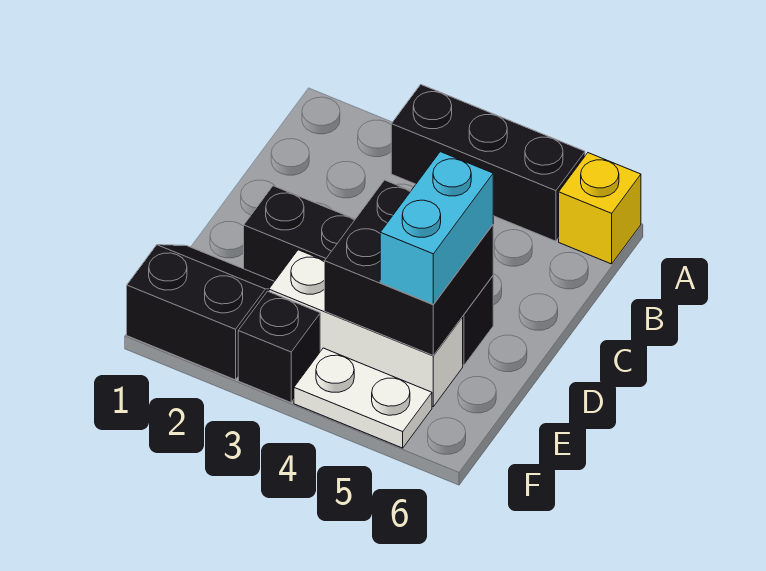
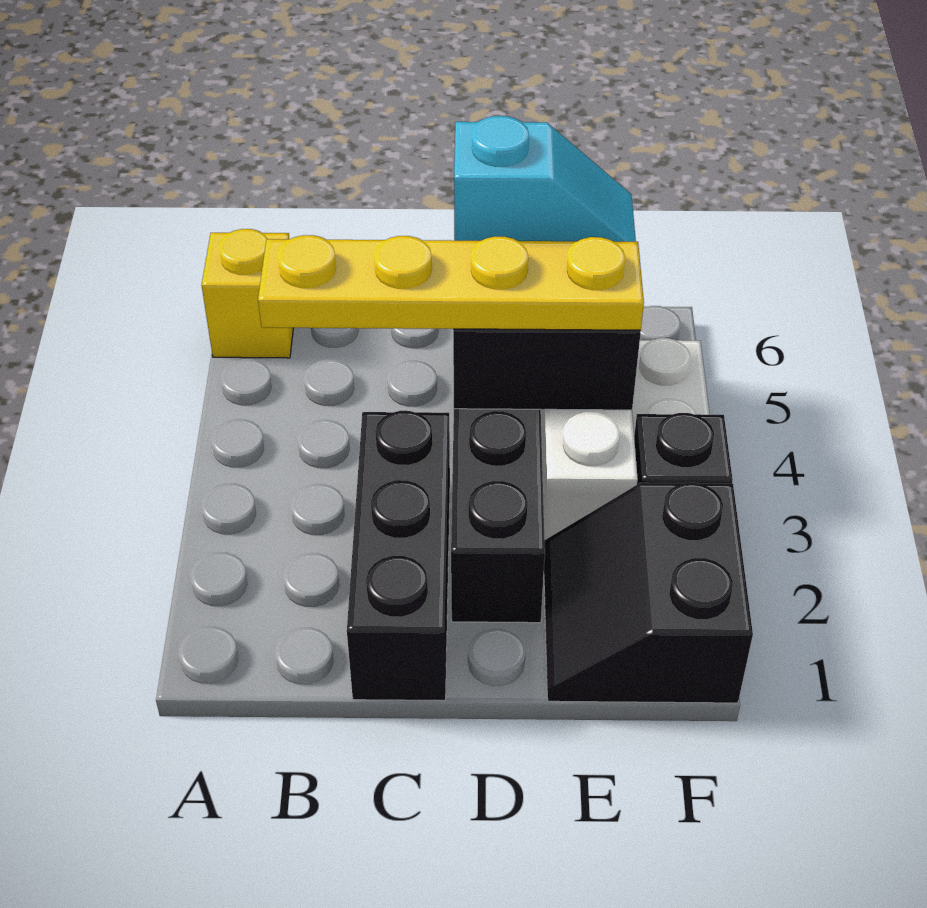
black brick A3:A5 level 1 -> black brick C1:C3 level 1
none -> yellow plate B4:E4 level 3
cyan brick D5:E5 level 3 -> cyan slope D5:E5 level 3 top D

